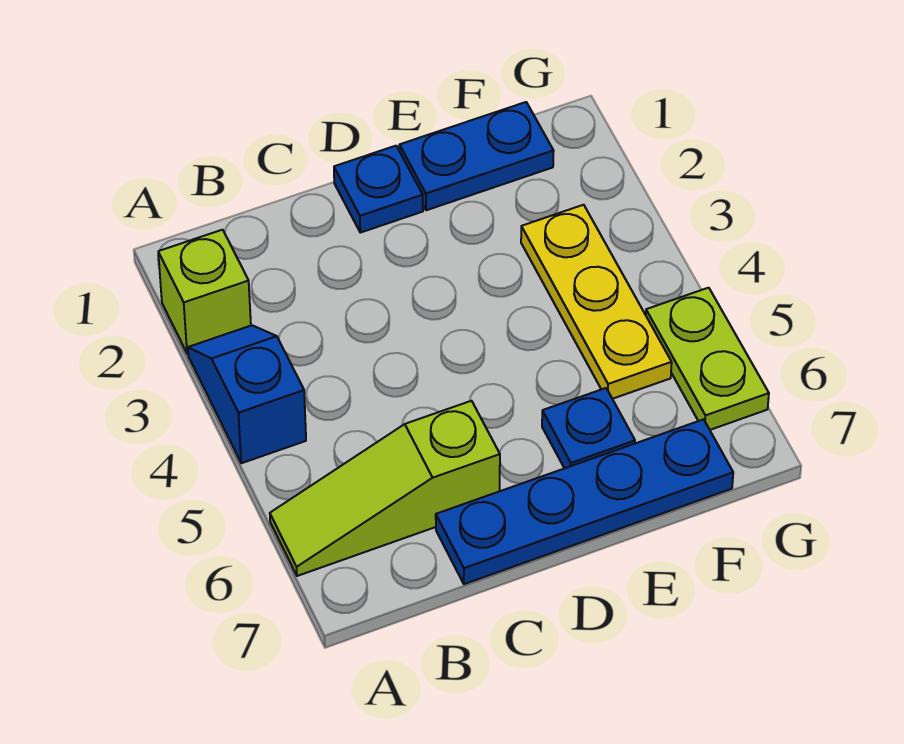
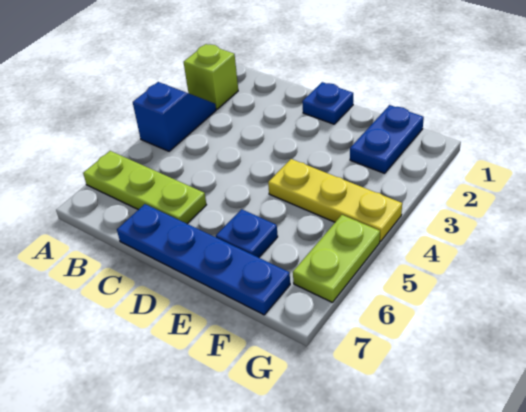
lime slope A6:C6 level 1 top C -> lime plate A6:C6 level 1
blue plate E1:F1 level 1 -> blue plate F1:F2 level 1
yellow plate F3:F5 level 1 -> yellow plate E4:G4 level 1

